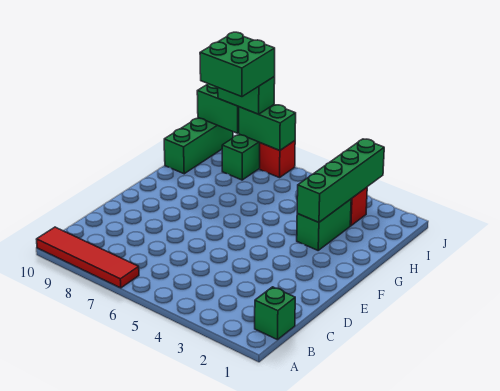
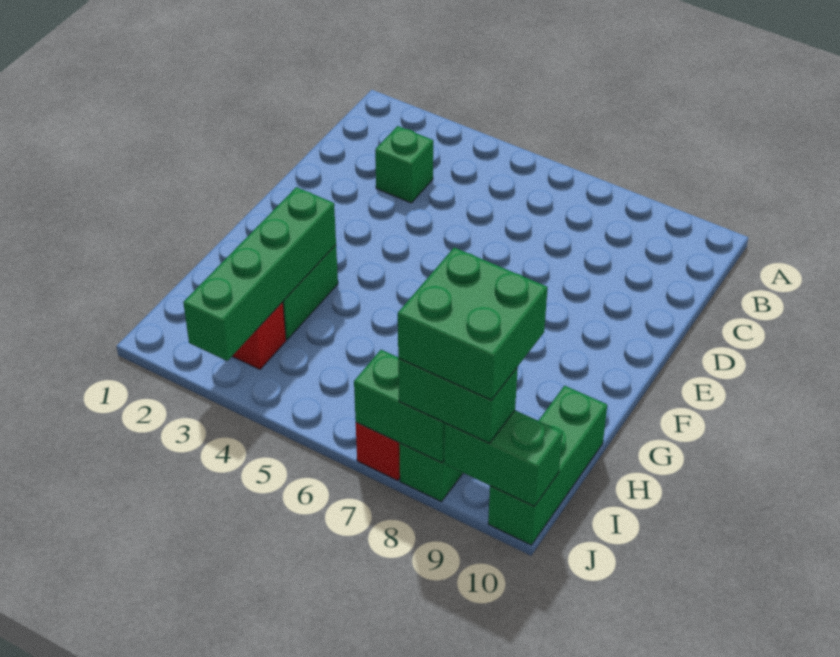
red tile A7:A10 level 1 -> none
green brick B1 level 1 -> green brick C3 level 1

